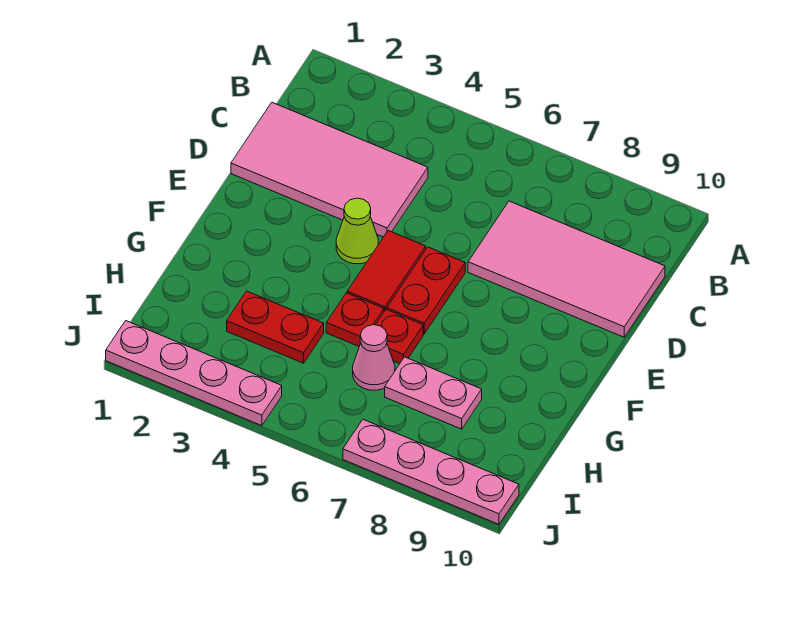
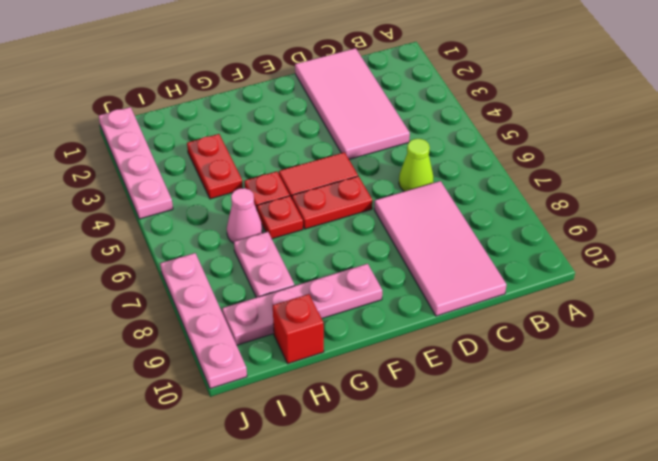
lime cone E4 level 1 -> lime cone C6 level 1
none -> pink plate F9:I9 level 1
none -> red brick H10 level 1

